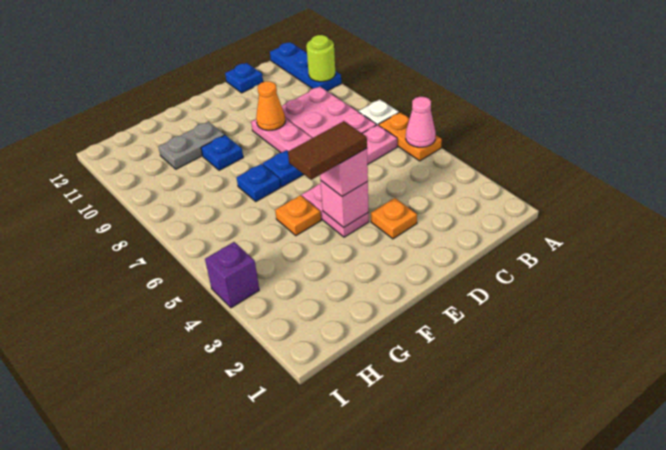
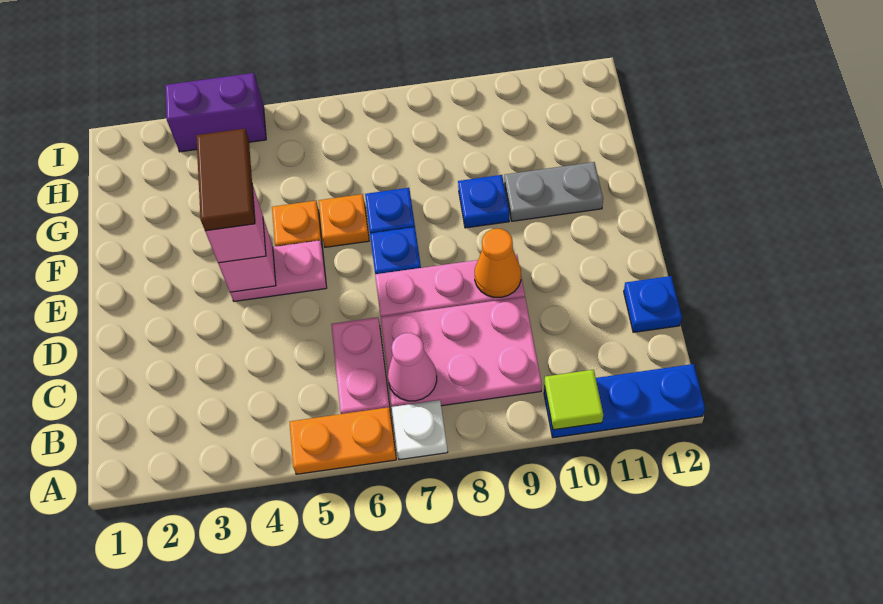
pink cone A5 level 2 -> pink cone B7 level 2
lime round brick A10 level 2 -> lime tile A10 level 2
orange plate D3 level 1 -> orange plate F6 level 1
grey plate F10:G10 level 1 -> grey plate F10:F11 level 1
purple brick I4 level 1 -> purple brick I3:I4 level 1

